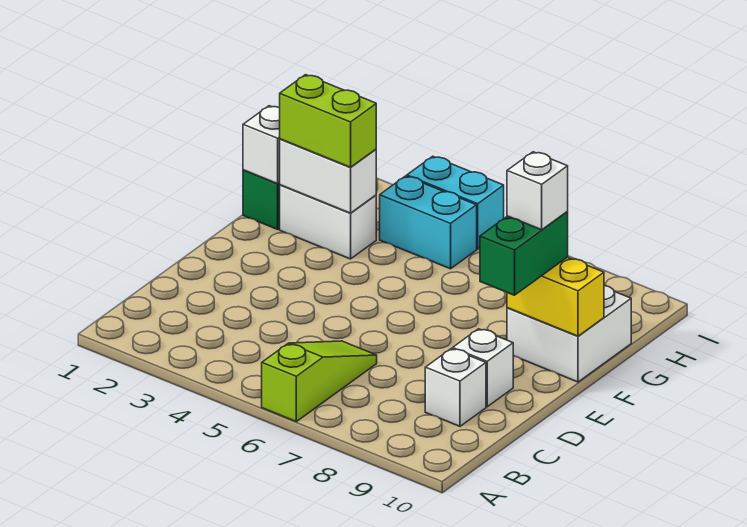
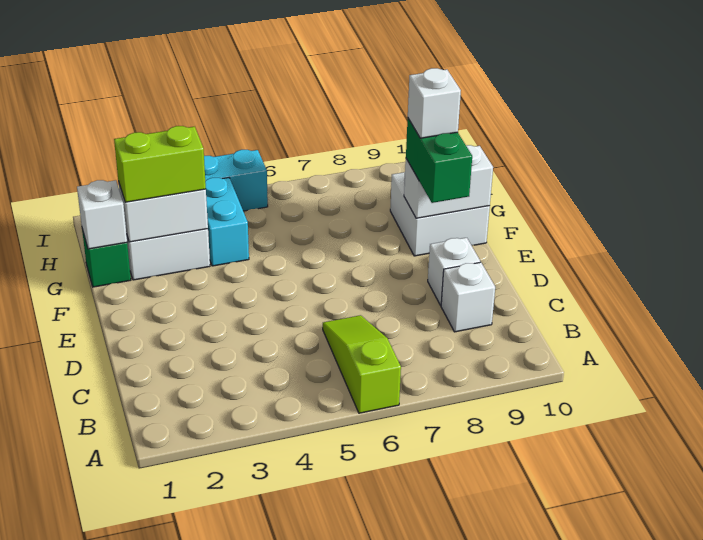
yellow brick F9:F10 level 2 -> white brick F9:F10 level 2
cyan brick H4:H5 level 1 -> cyan brick G4:H4 level 1

